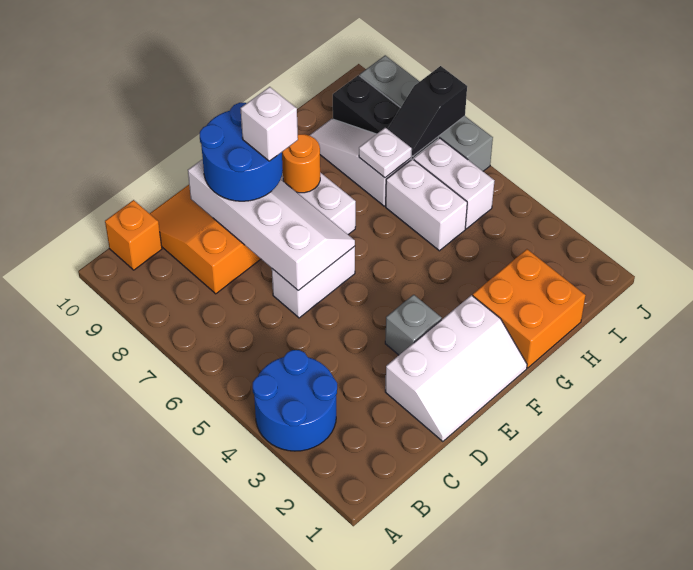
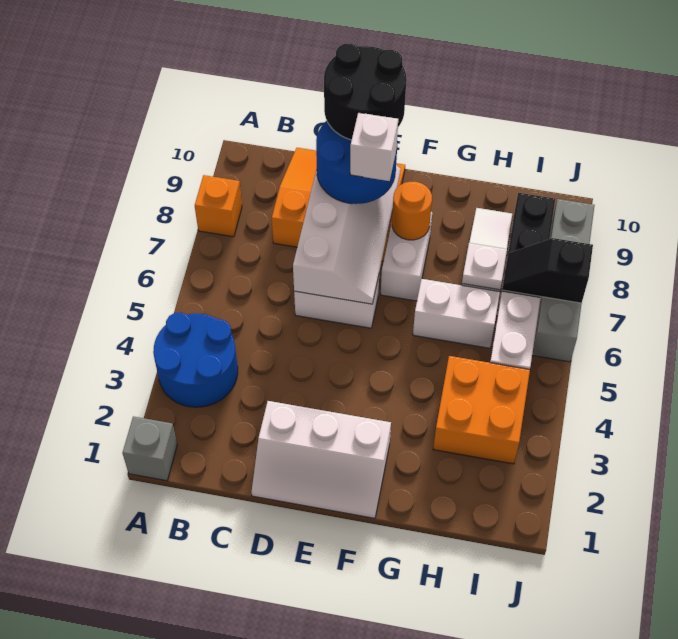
orange brick B10 level 1 -> orange brick A8 level 1
none -> black round brick D9:E10 level 4
grey brick E3 level 1 -> grey brick A1 level 1
orange brick G1:H2 level 1 -> orange brick H3:I4 level 1
white brick H5:H6 level 1 -> white brick G6:H6 level 1

